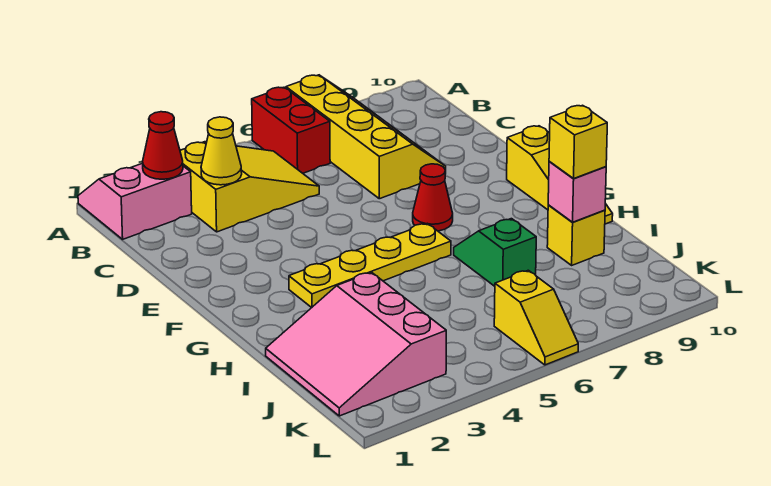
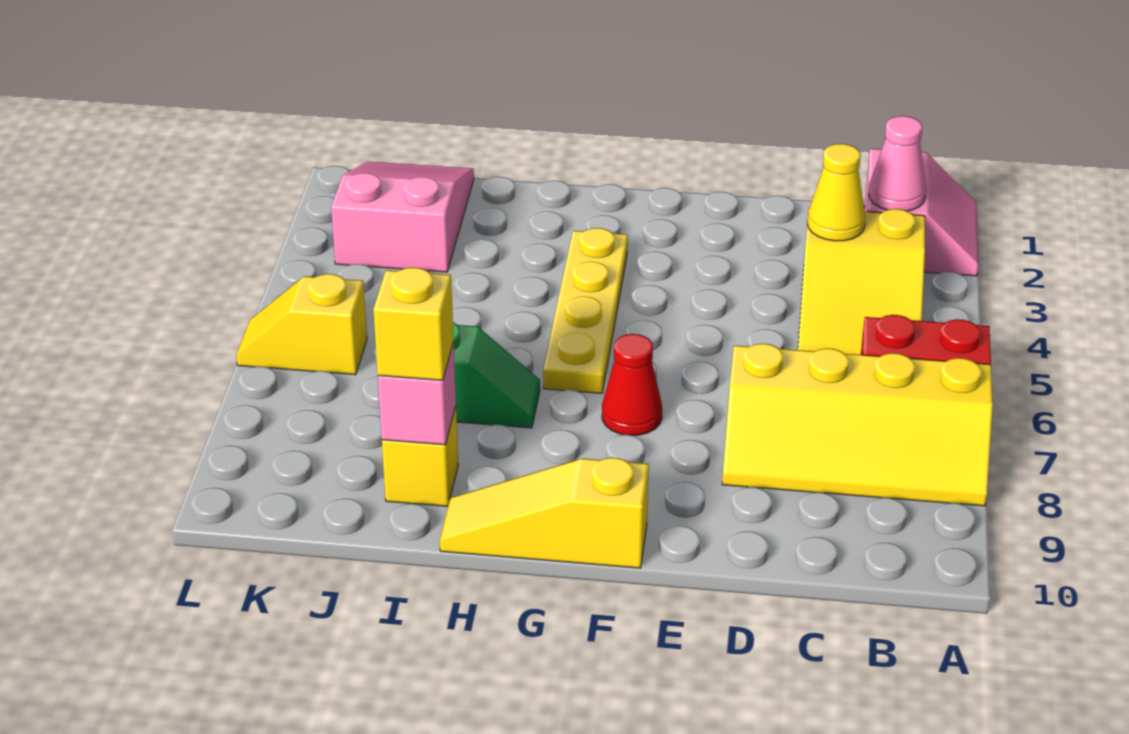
red cone B2 level 2 -> pink cone B2 level 2
pink slope I1:K3 level 1 top 3 -> pink slope J1:K3 level 1 top 3

